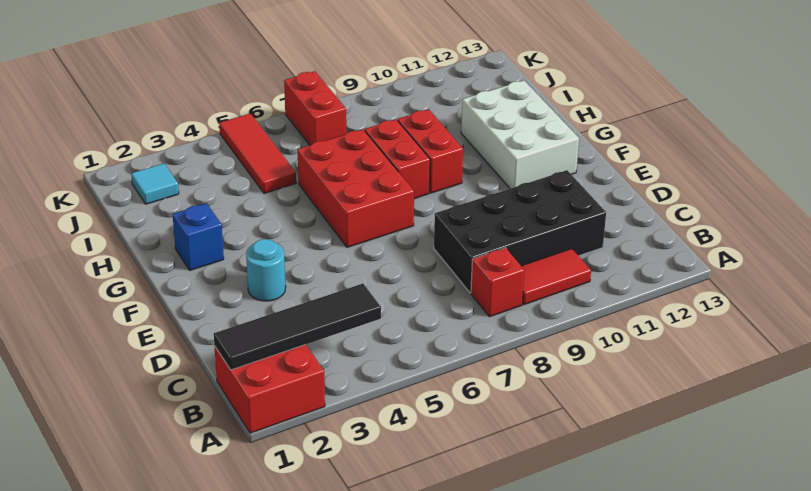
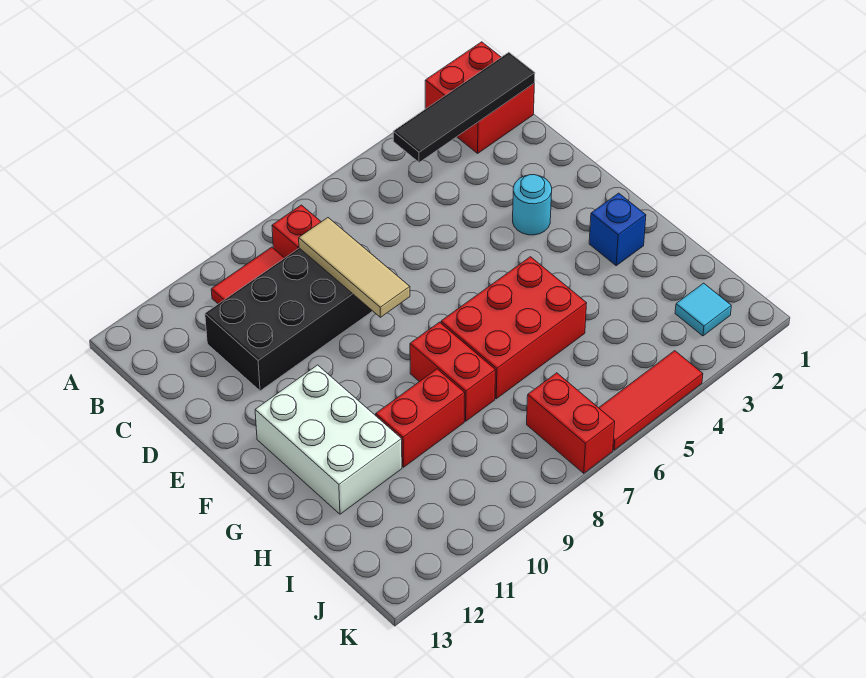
none -> tan tile C8:E8 level 2
red brick F6:H7 level 1 -> red brick G5:H7 level 1
red brick G9:H9 level 1 -> red brick H9:H10 level 1
red tile I5:K5 level 1 -> red tile K4:K6 level 1

